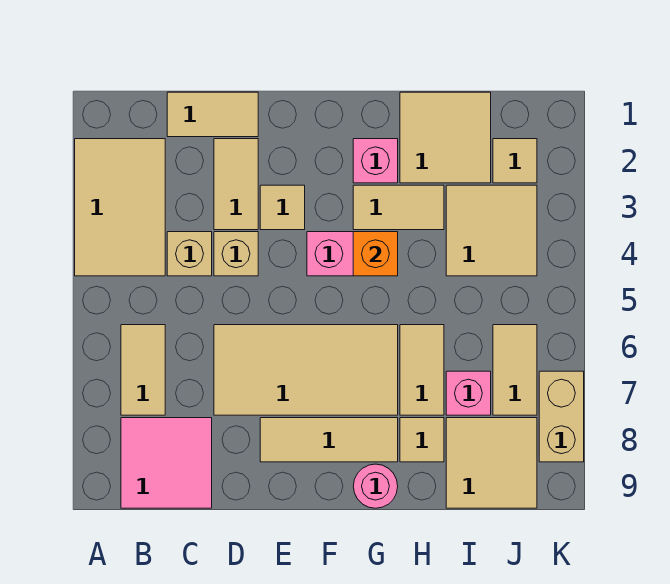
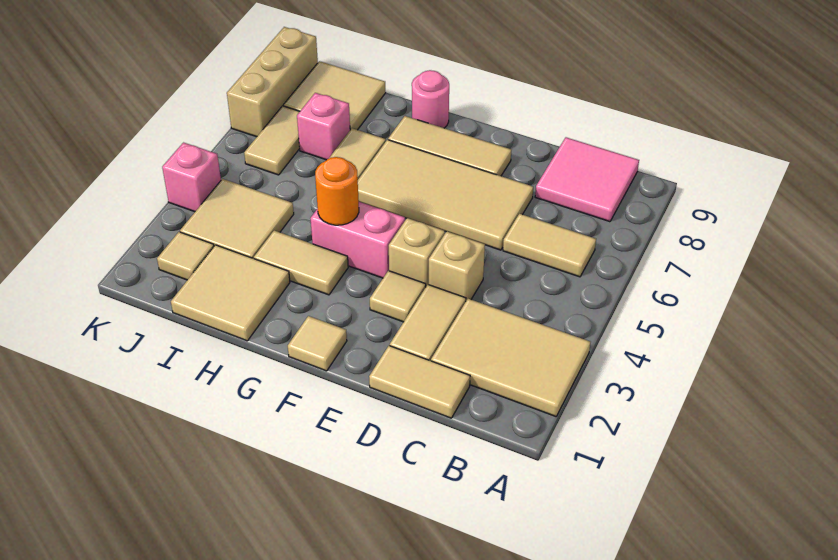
tan tile A2:B4 level 1 -> tan tile A2:C3 level 1
tan tile B6:B7 level 1 -> tan tile B6:C6 level 1
tan brick C4 level 1 -> tan brick E4 level 1
pink brick G2 level 1 -> pink brick K4 level 1
orange brick G4 level 2 -> orange round brick G4 level 2
tan tile H8 level 1 -> tan tile F1 level 1
tan brick K7:K8 level 1 -> tan brick K7:K9 level 1

